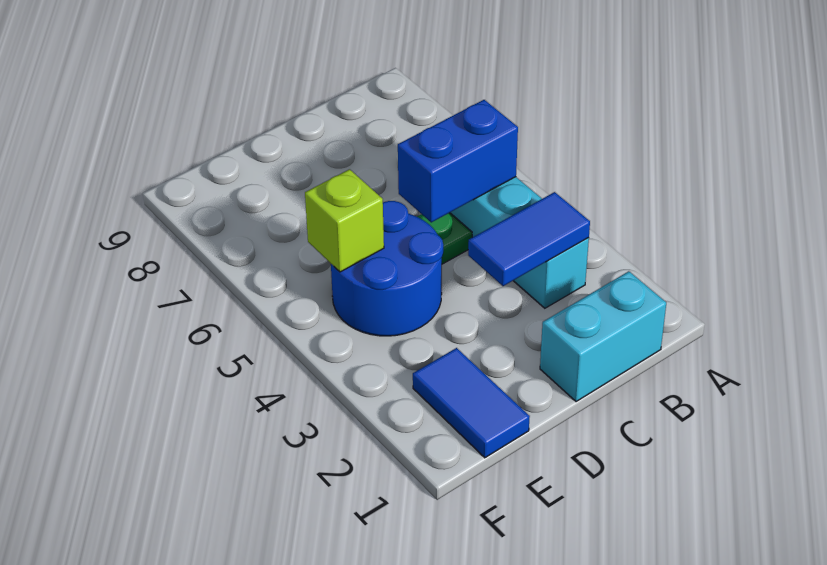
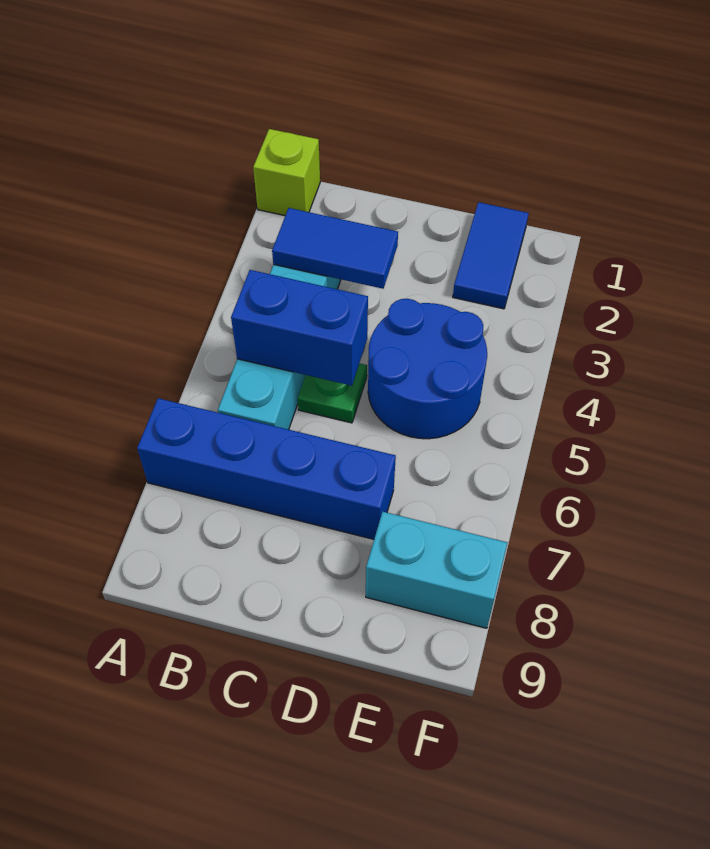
none -> blue brick A7:D7 level 1
cyan brick B1:C1 level 1 -> cyan brick E8:F8 level 1
lime brick E5 level 2 -> lime brick A1 level 1

